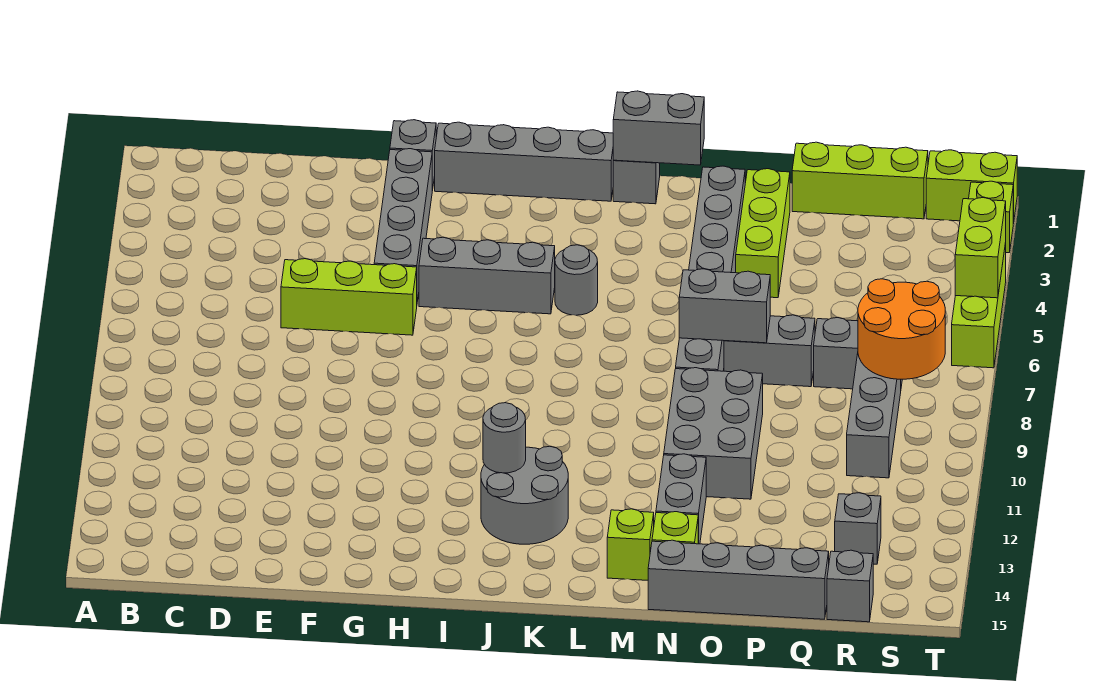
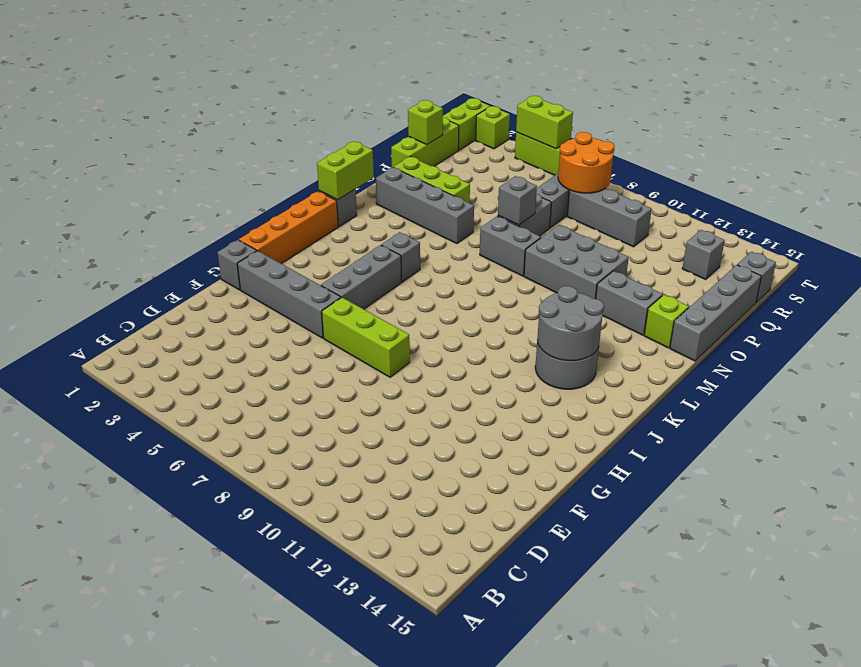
lime brick E6:G6 level 1 -> lime brick G6:G8 level 1
grey brick H1:K1 level 1 -> orange brick H1:K1 level 1
grey round brick J12 level 2 -> grey round brick J12:K13 level 2
grey round brick K5 level 1 -> grey brick K5 level 1
grey brick L1:M1 level 2 -> lime brick L1:M1 level 2
lime brick M14 level 1 -> lime brick Q1 level 2
grey brick N7:O7 level 2 -> grey brick O7 level 2

